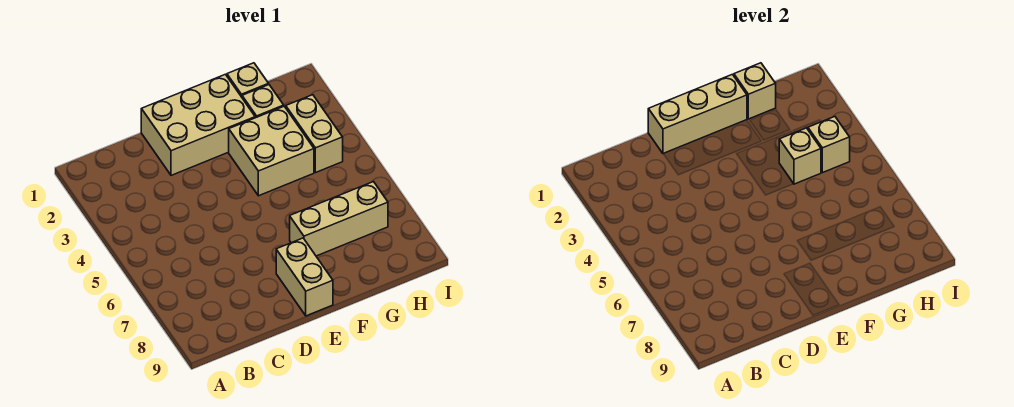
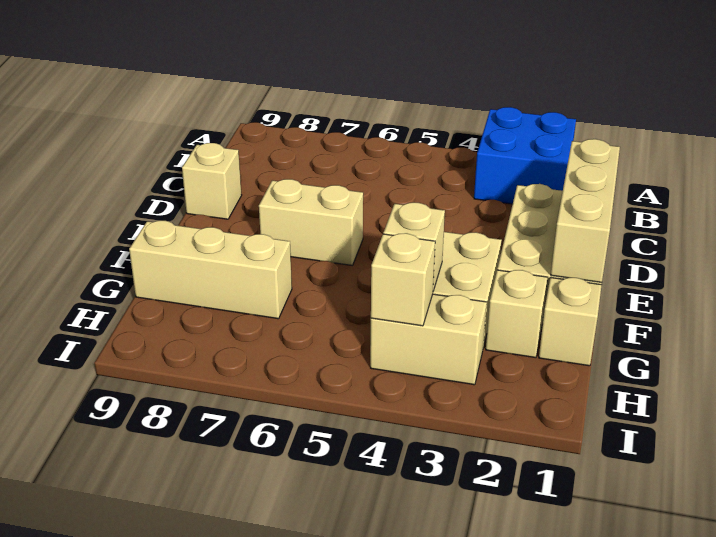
none -> blue brick A2:B3 level 1
tan brick E8:E9 level 1 -> tan brick E6:E7 level 1
tan brick F7:H7 level 1 -> tan brick G7:G9 level 1
tan brick G1 level 2 -> tan brick D9 level 1

